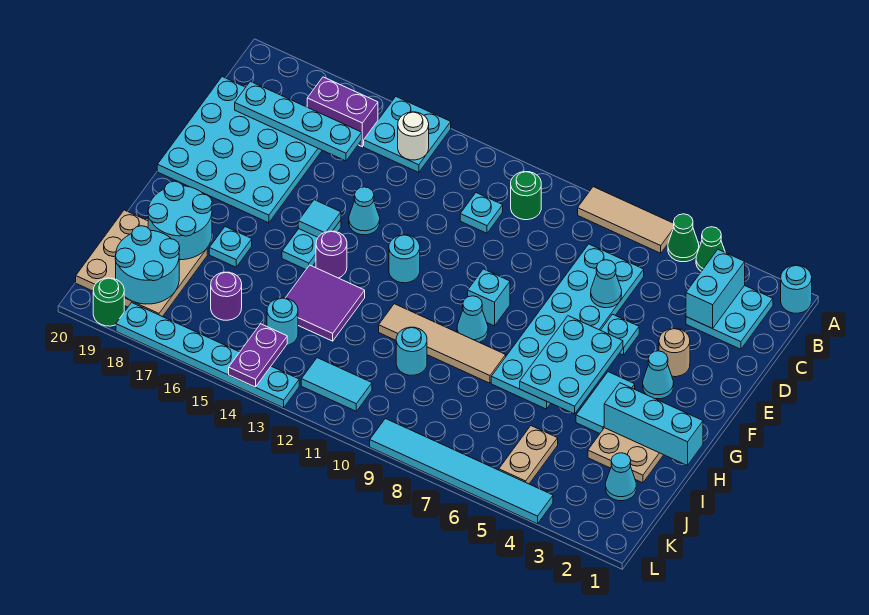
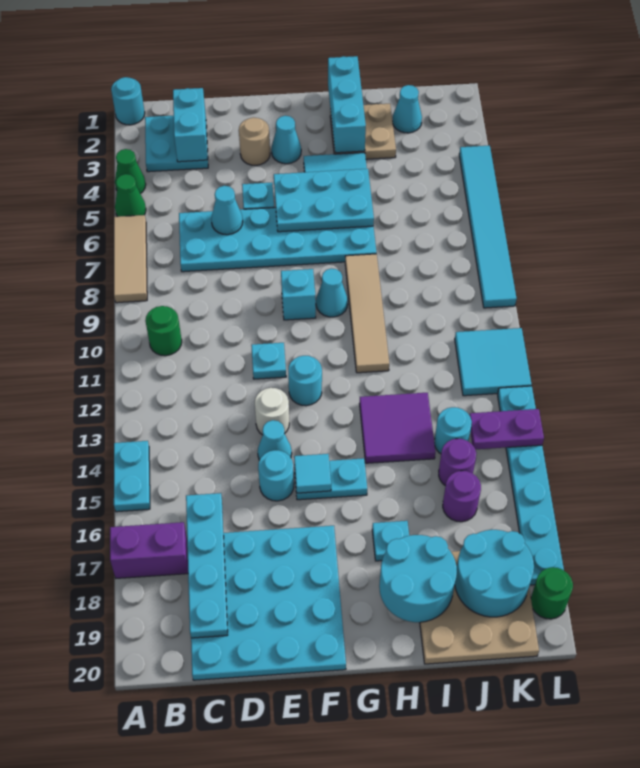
cyan plate A14:B15 level 1 -> cyan plate A14:A15 level 1
cyan brick B3:C3 level 2 -> cyan brick C2:C3 level 2
white round brick B14 level 2 -> white round brick E13 level 1
purple brick B16:B17 level 1 -> purple brick A17:B17 level 1
cyan plate C11 level 1 -> cyan plate E11 level 1
purple round brick G14 level 1 -> purple round brick J15 level 1
cyan round brick I10 level 1 -> cyan round brick E15 level 1
tan plate J5:K5 level 1 -> none
cyan tile K11:K12 level 1 -> cyan tile K11:L12 level 1

